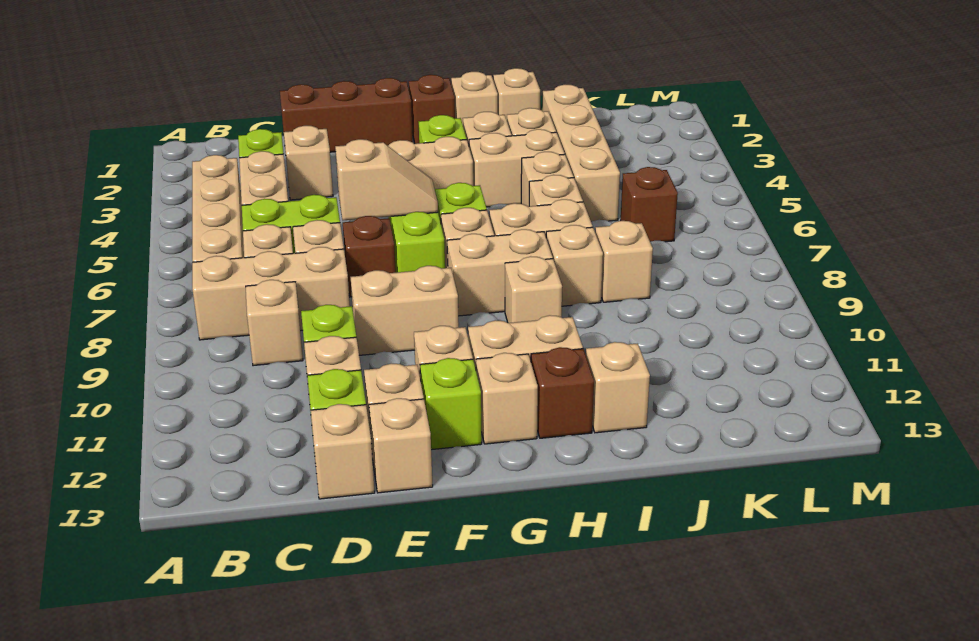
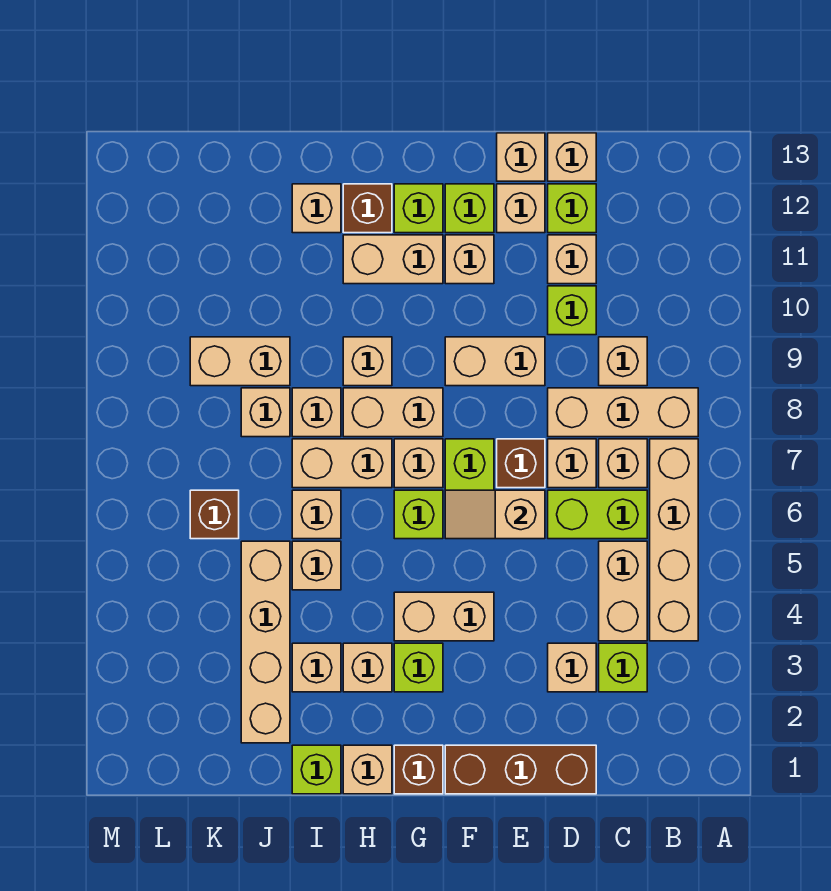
tan brick G12 level 1 -> lime brick G12 level 1
tan brick H4:I4 level 1 -> tan brick J9:K9 level 1
tan brick I1 level 1 -> lime brick I1 level 1

